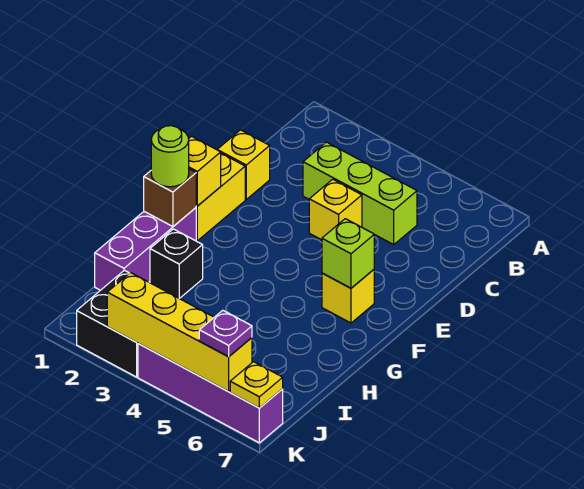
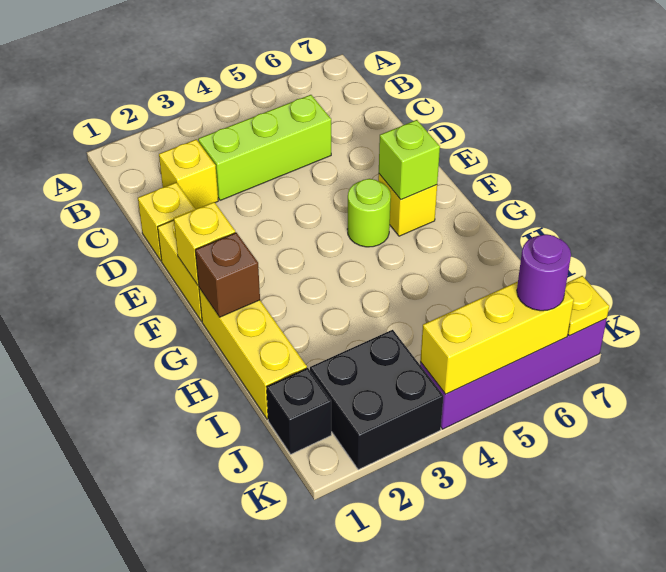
yellow brick D4 level 1 -> yellow brick C2 level 1
purple brick G1:I1 level 1 -> yellow brick G1:I1 level 1
lime round brick G1 level 3 -> lime round brick F5 level 1
black brick H2 level 1 -> black brick J1 level 1
yellow brick K3:K6 level 2 -> yellow brick K4:K6 level 2
purple plate K6 level 3 -> purple round brick K6 level 3

